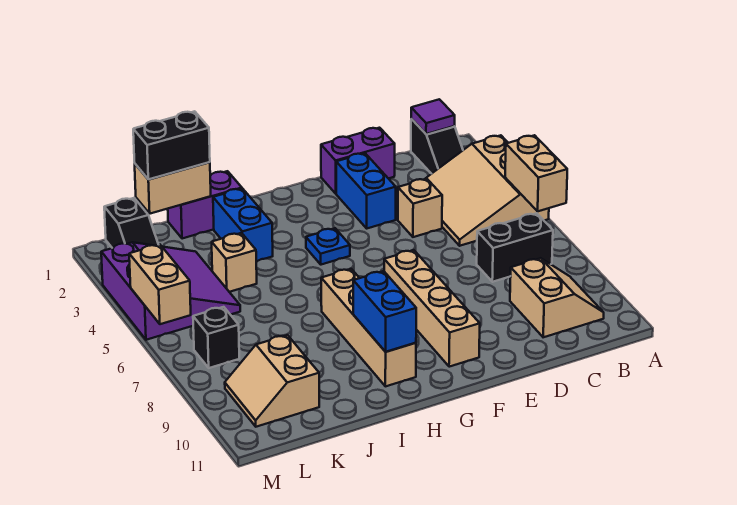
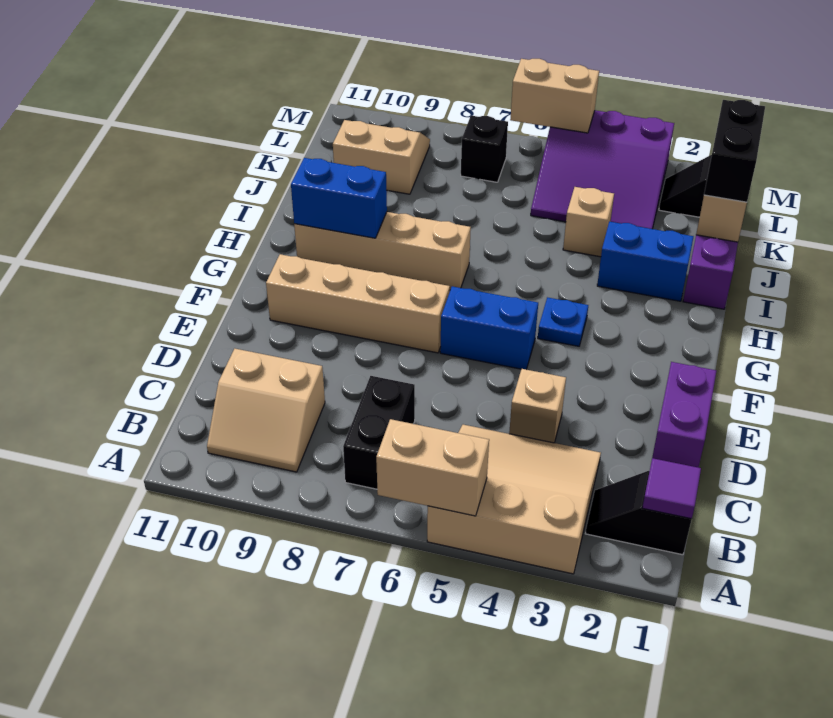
blue brick E2:E3 level 1 -> blue brick F5:F6 level 1

